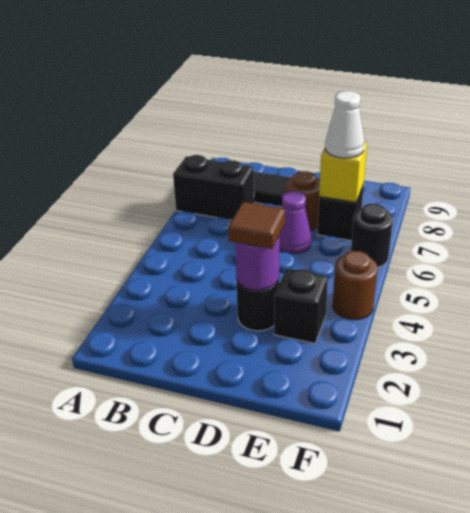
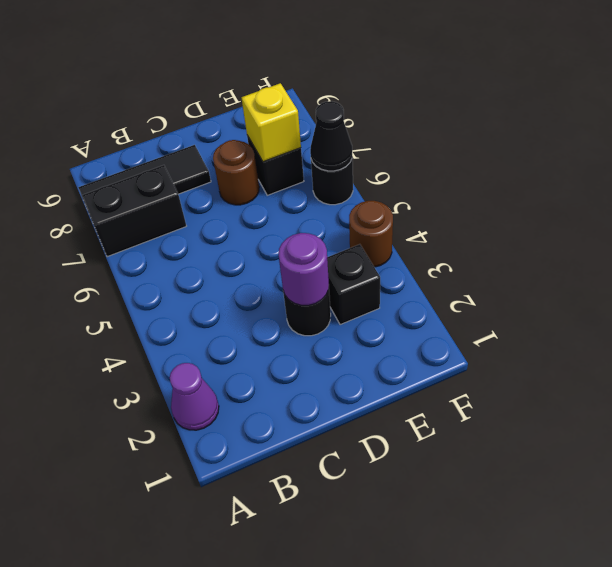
brown tile D3 level 3 -> none
purple cone D6 level 1 -> purple cone A2 level 1
white cone E7 level 3 -> none
none -> black cone F6 level 2

